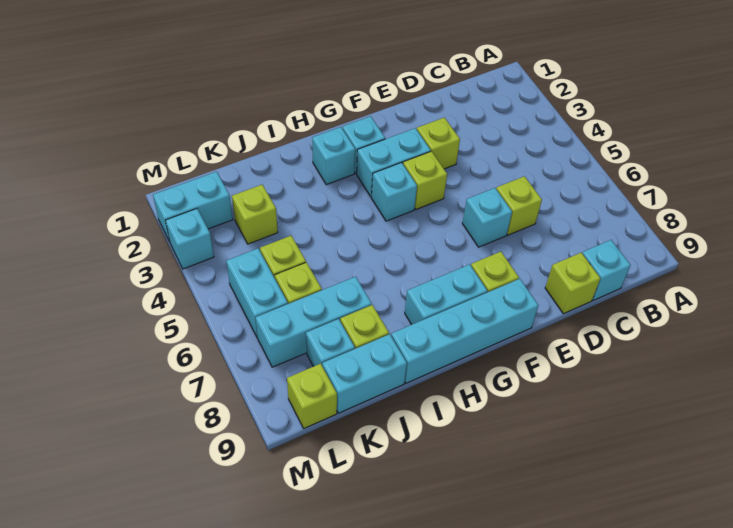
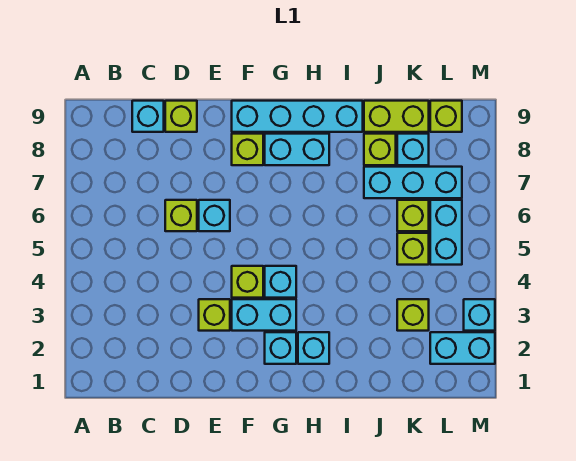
cyan brick J9:K9 level 1 -> lime brick J9:K9 level 1

